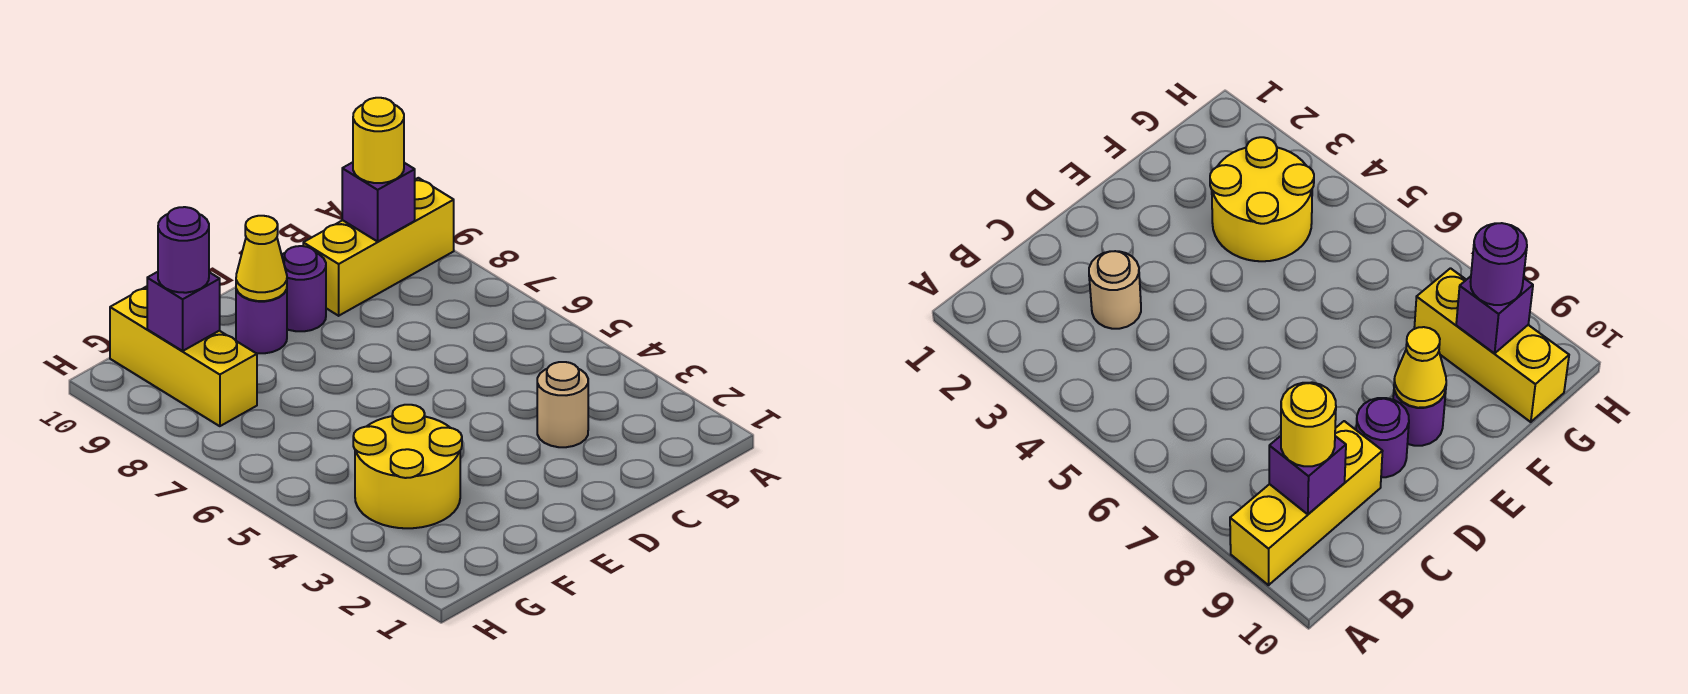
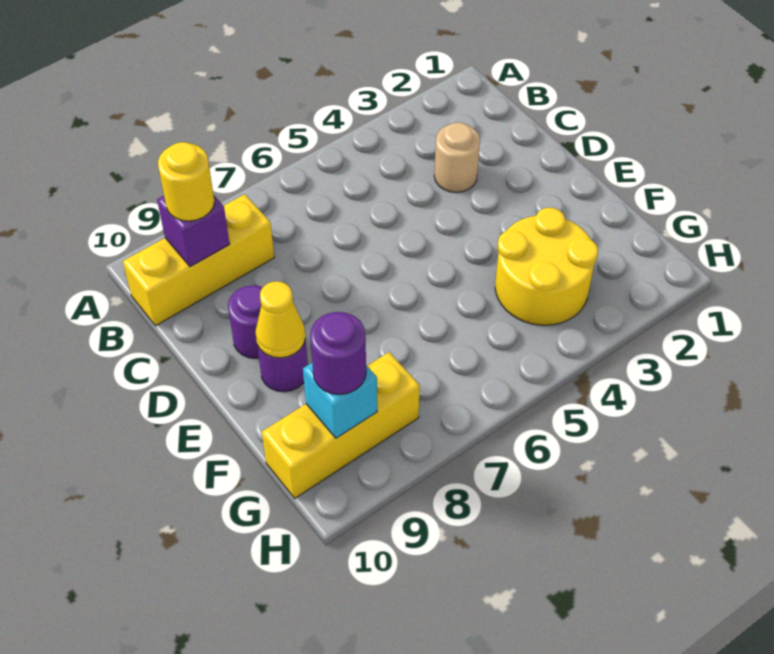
yellow brick A9:C9 level 1 -> yellow brick B8:B10 level 1
purple brick G9 level 2 -> cyan brick G9 level 2

